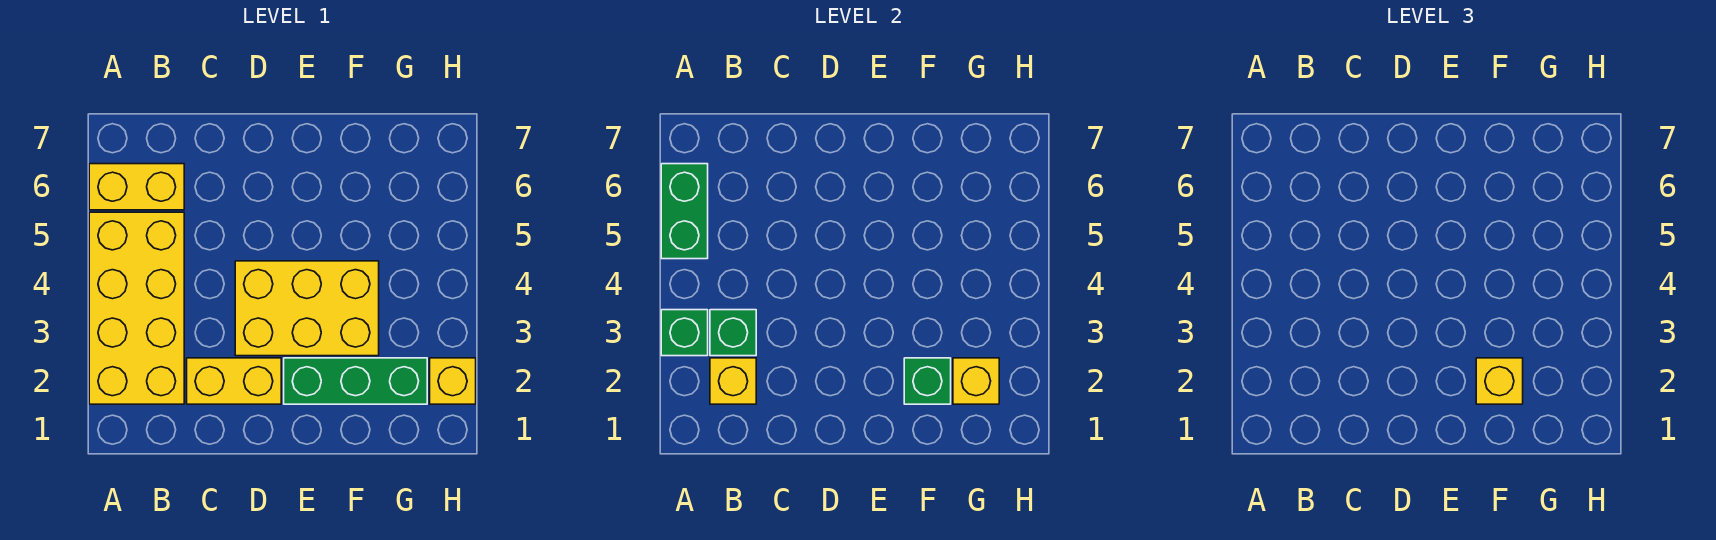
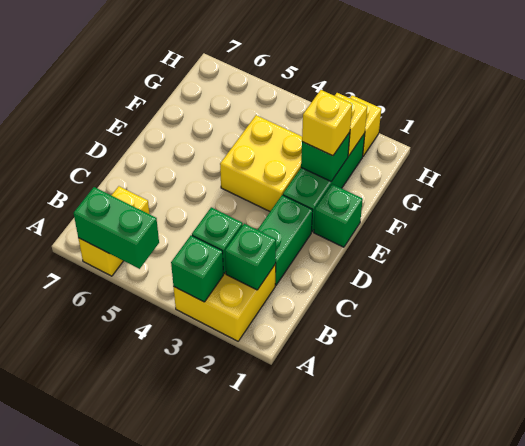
yellow brick A2:B5 level 1 -> yellow brick A2:B3 level 1
yellow brick B2 level 2 -> green brick B2 level 2
yellow brick C2:D2 level 1 -> green brick C2:D2 level 1
yellow brick D3:F4 level 1 -> yellow brick E3:F4 level 1
none -> green brick E1 level 1

